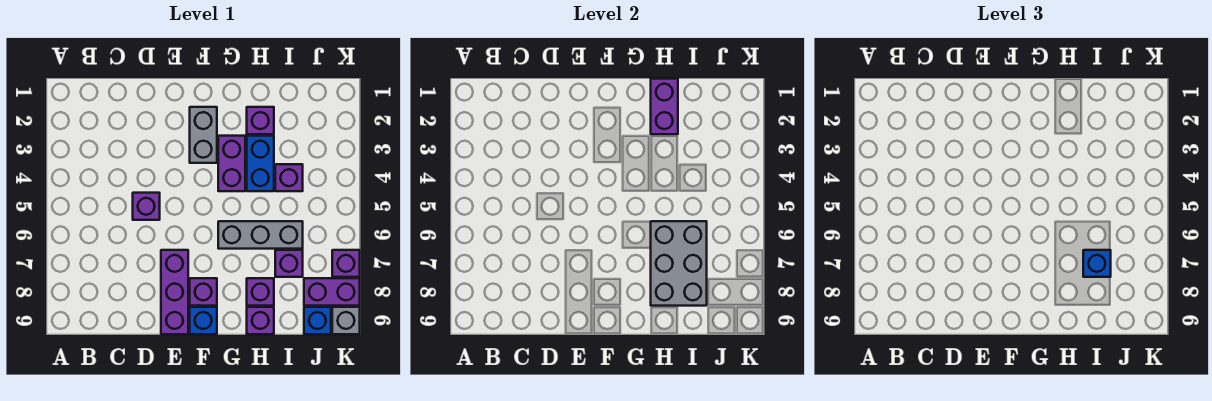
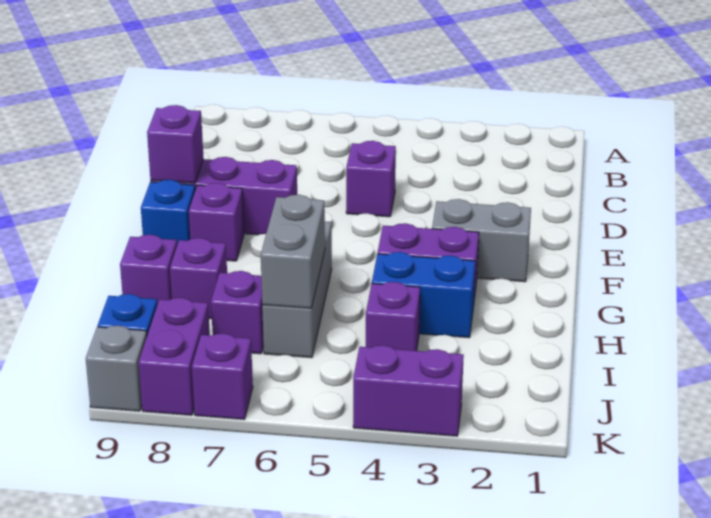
purple brick H1:H2 level 2 -> purple brick K3:K4 level 1
purple brick H2 level 1 -> purple brick E9 level 2
grey brick H6:I8 level 2 -> grey brick H6:I6 level 2
blue brick I7 level 3 -> none

